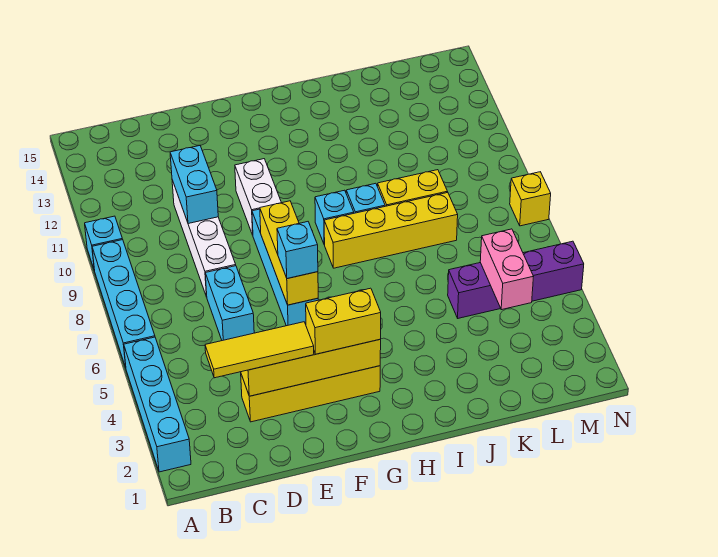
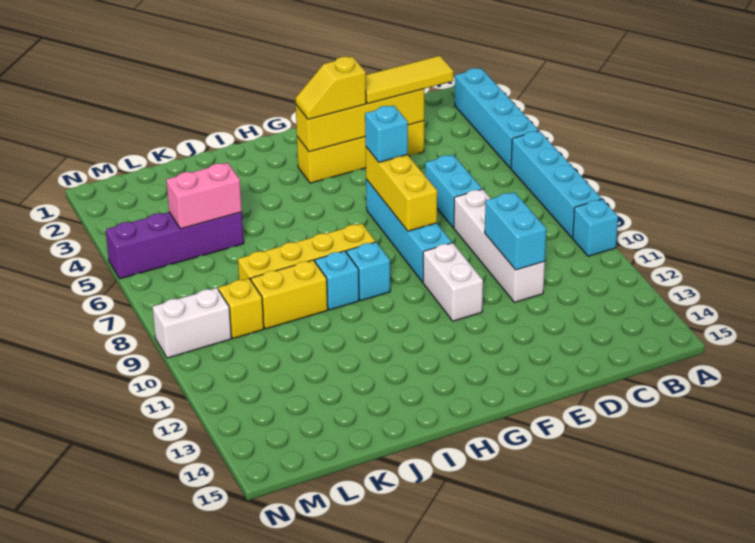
yellow brick F3:G3 level 3 -> yellow slope F3:G3 level 3 top F
pink brick L4:L5 level 2 -> pink brick K5:L5 level 2
none -> white brick M9:N9 level 1
yellow brick N8 level 1 -> yellow brick L9 level 1

